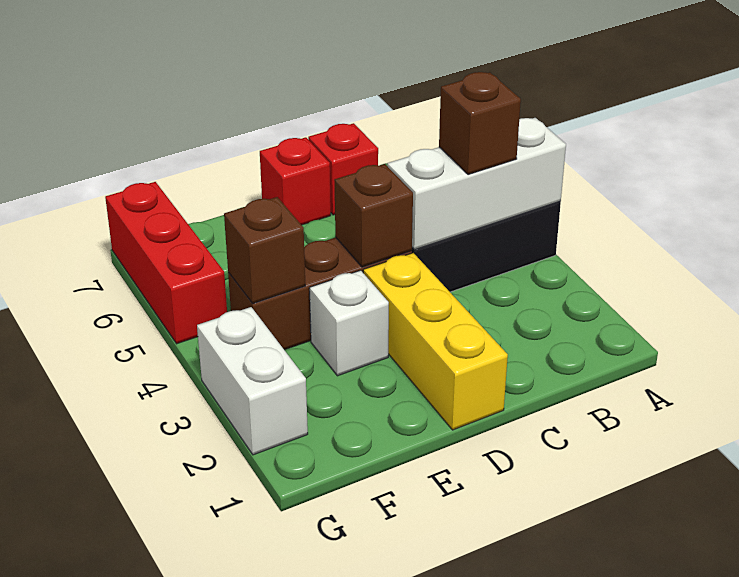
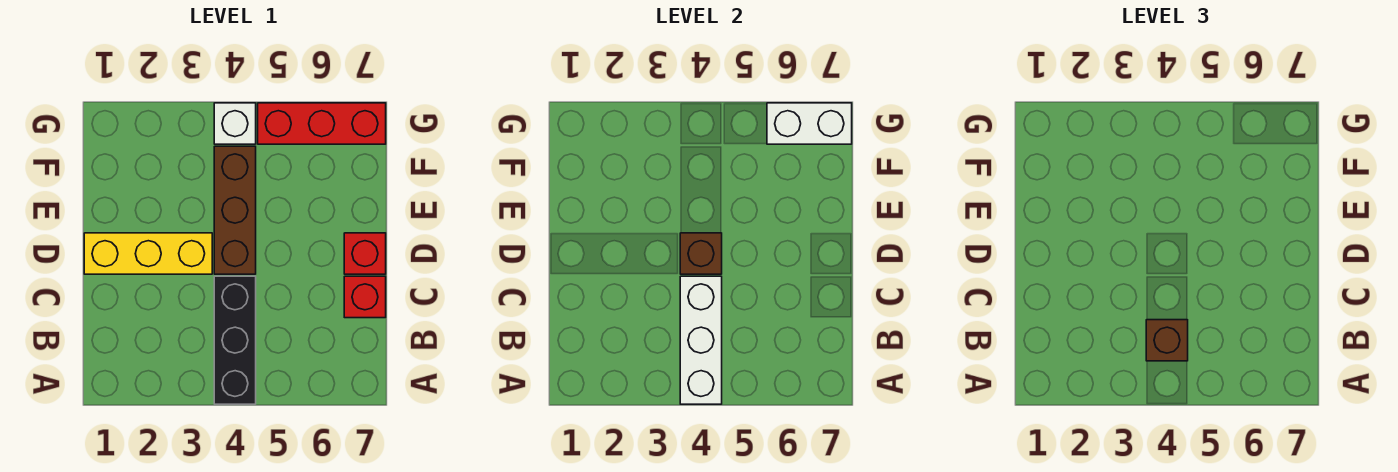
white brick E3 level 1 -> white brick G4 level 1
brown brick F4 level 2 -> none
white brick G2:G3 level 1 -> white brick G6:G7 level 2

